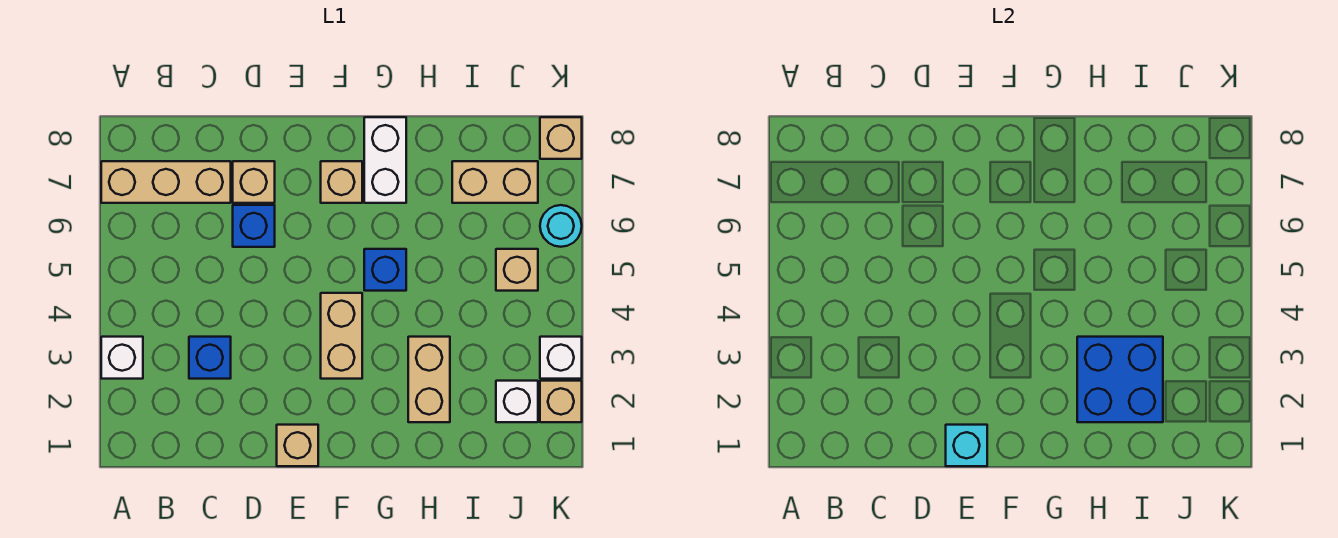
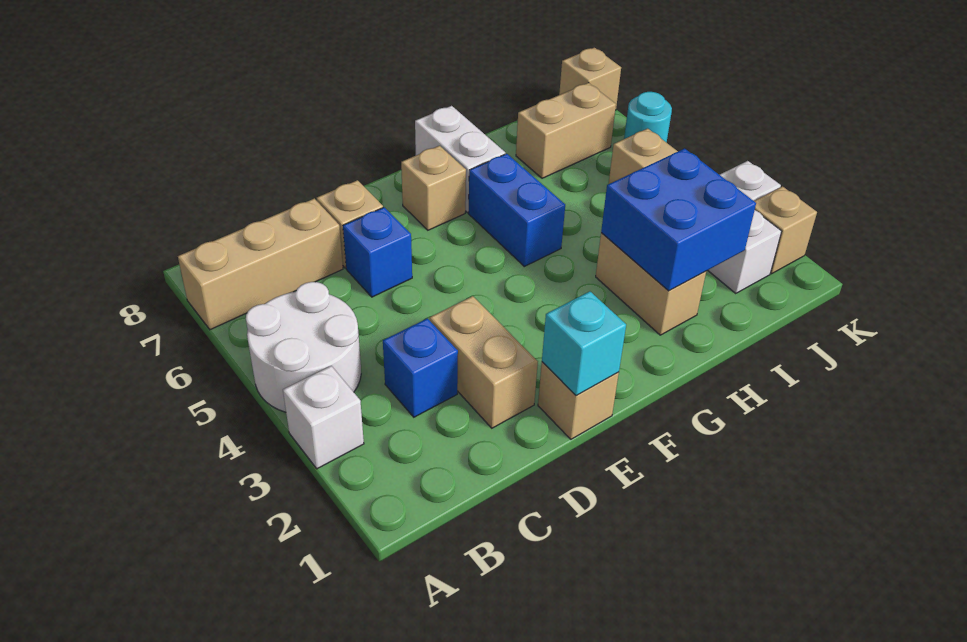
none -> white round brick A4:B5 level 1
tan brick F3:F4 level 1 -> tan brick D2:D3 level 1
blue brick G5 level 1 -> blue brick G5:G6 level 1

